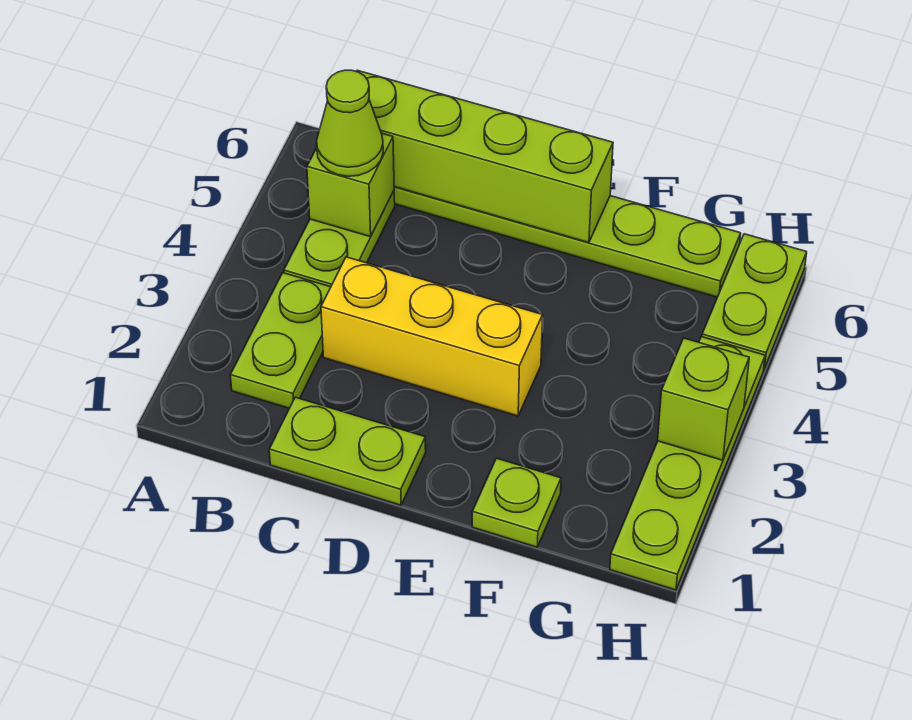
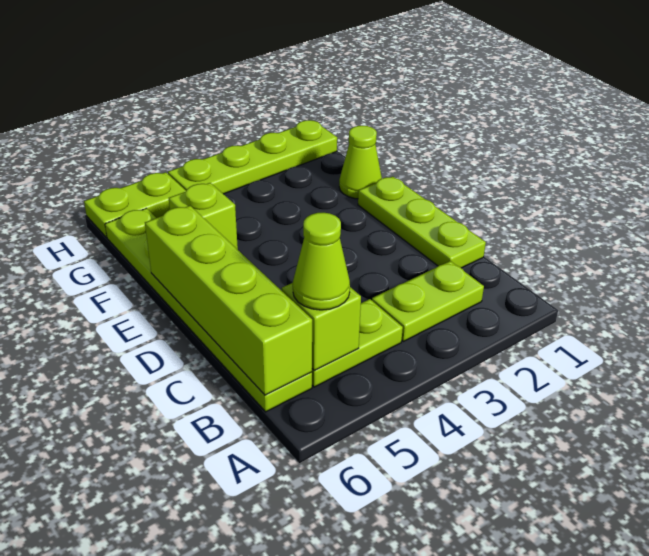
lime plate C1:D1 level 1 -> lime plate C1:E1 level 1
yellow brick C3:E3 level 1 -> none
lime plate F1 level 1 -> lime cone F1 level 1
lime brick H3 level 2 -> lime brick F5 level 1

